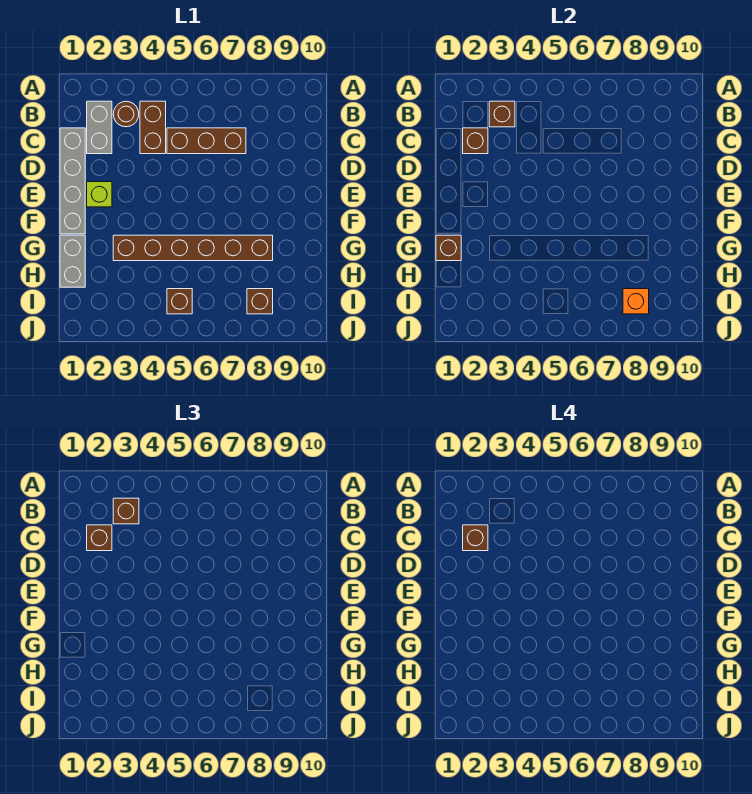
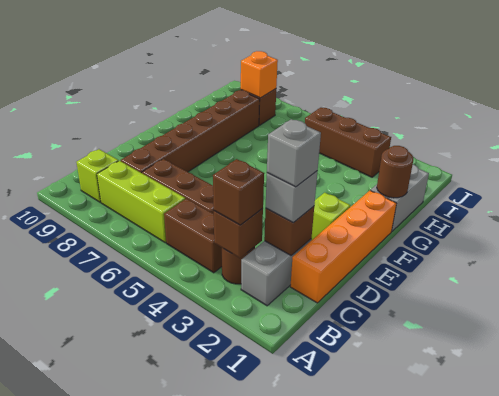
brown brick B4:C4 level 1 -> brown brick B4:B5 level 1
none -> lime brick B6:B8 level 1
none -> lime brick B9 level 1
grey brick C1:F1 level 1 -> orange brick C1:F1 level 1
brown brick C2 level 3 -> grey brick C2 level 3
brown brick C2 level 4 -> grey brick C2 level 4
brown brick G1 level 2 -> brown round brick G1 level 2
brown brick G3:G8 level 1 -> brown brick C8:H8 level 1
brown brick I5 level 1 -> brown brick I3:I5 level 1

